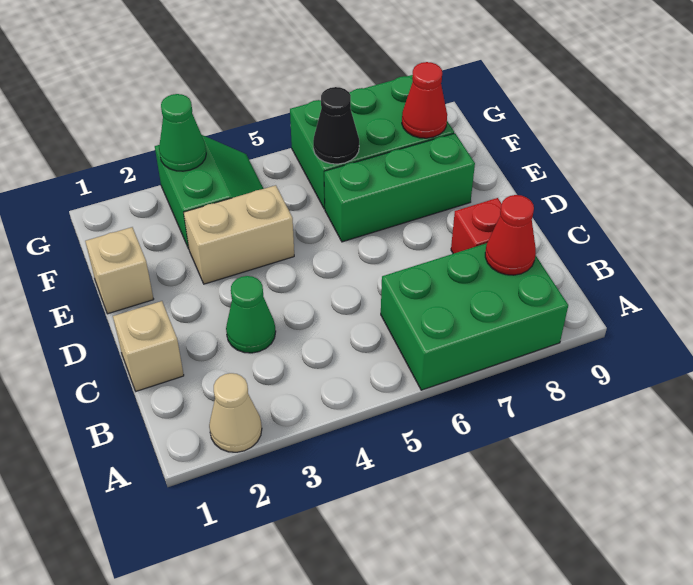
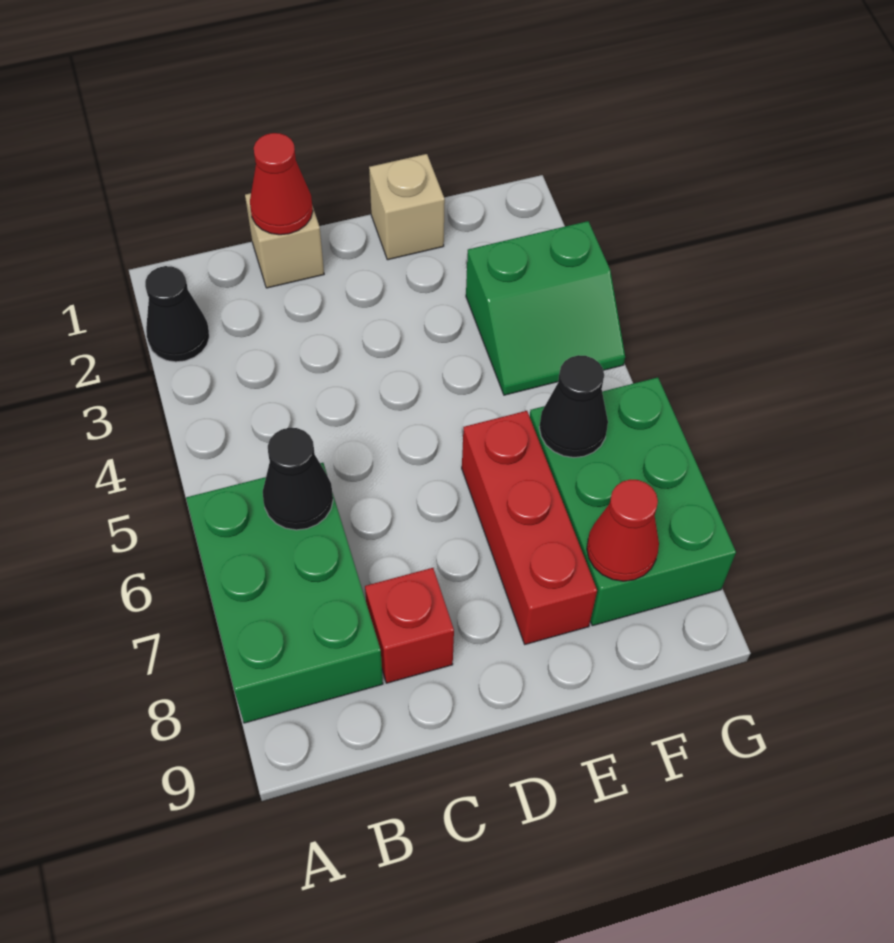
tan cone A2 level 1 -> black cone A2 level 1
none -> black cone B6 level 2
red cone B8 level 2 -> red cone C1 level 2
green cone C3 level 1 -> none
tan brick E3:E4 level 1 -> none
green brick E6:E8 level 1 -> red brick E6:E8 level 1
green cone G3 level 2 -> none

